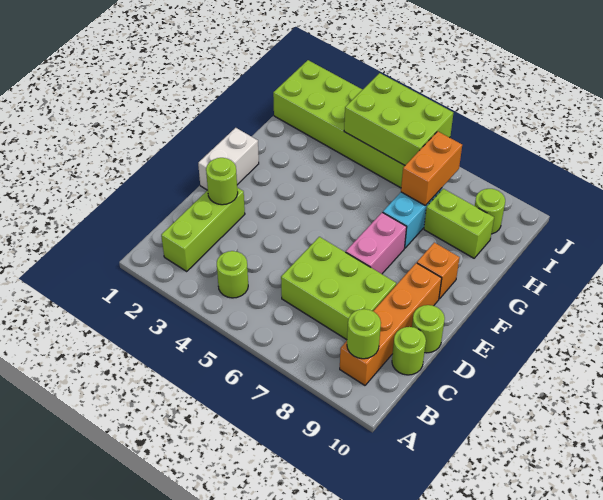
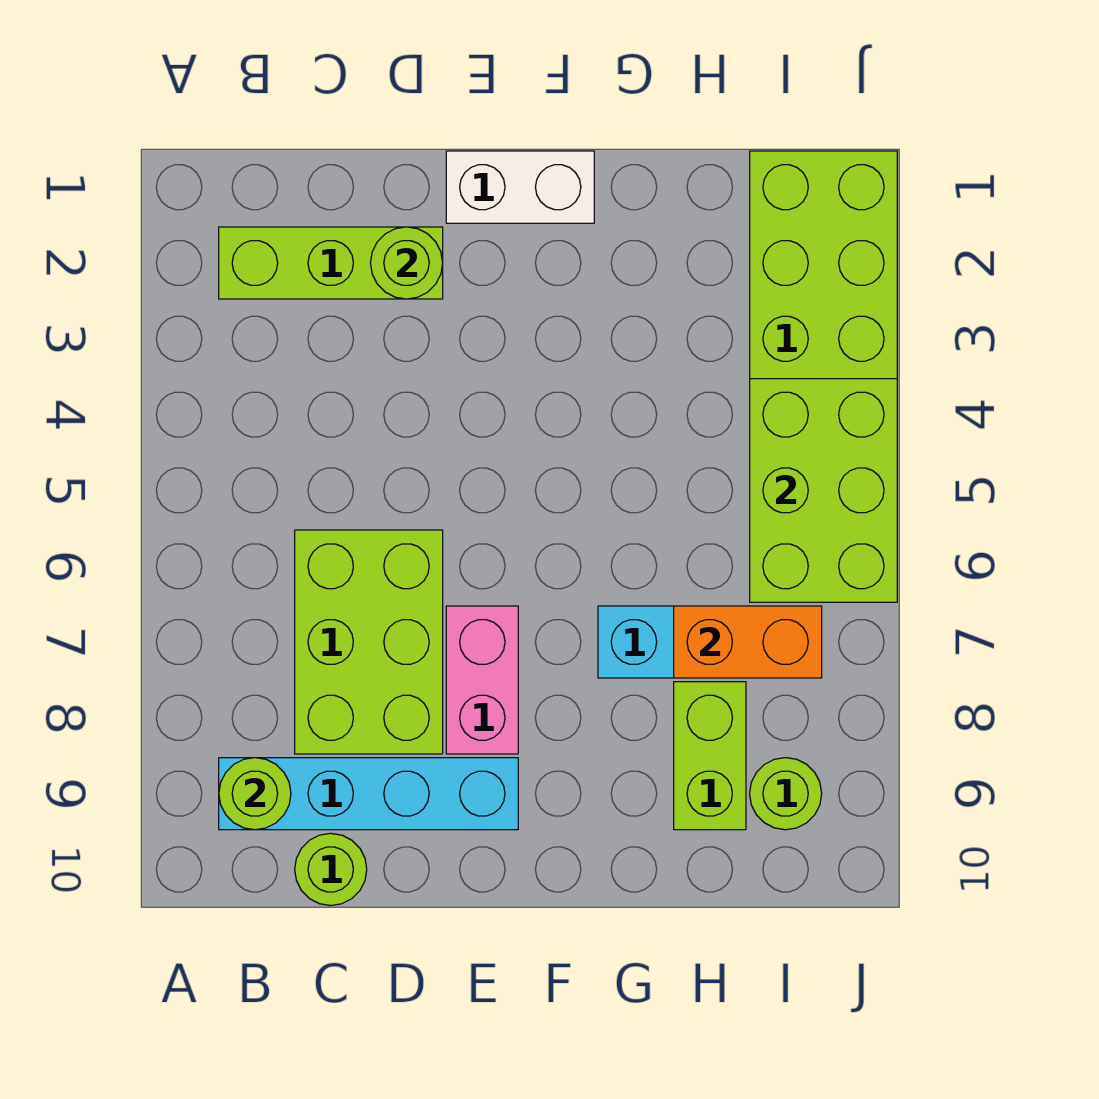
lime round brick B4 level 1 -> none
orange brick B9:E9 level 1 -> cyan brick B9:E9 level 1
lime round brick D10 level 1 -> none
pink brick E7:F7 level 1 -> pink brick E7:E8 level 1
orange brick F9 level 1 -> none

